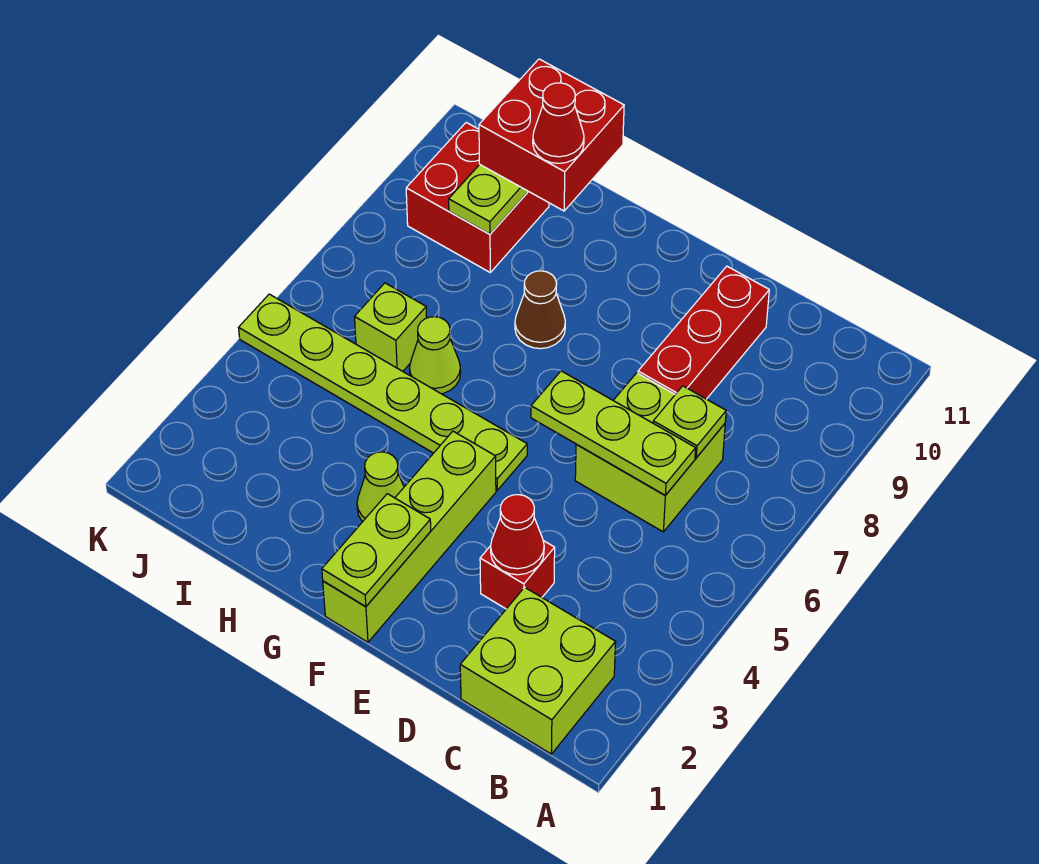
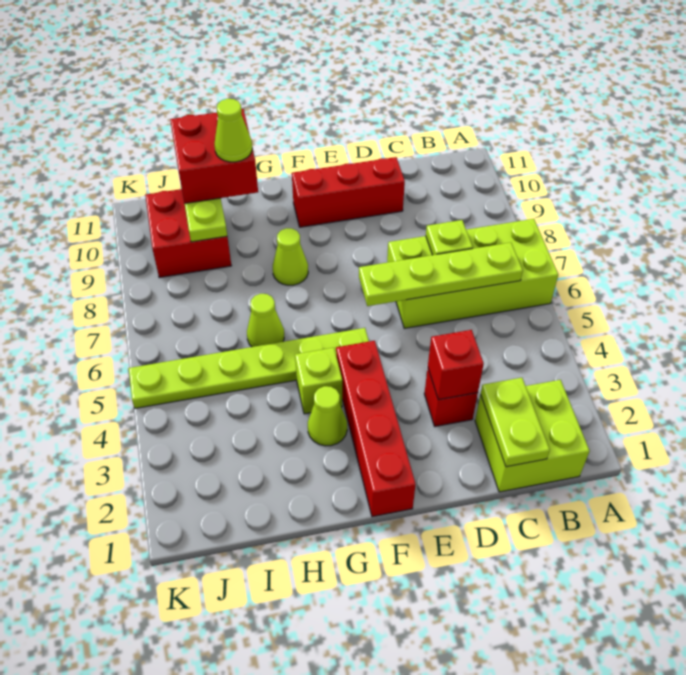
lime brick C6:D7 level 1 -> lime brick A6:D7 level 1
lime plate C6:E6 level 2 -> lime plate B6:E6 level 2
red cone D3 level 2 -> red brick D3 level 2
red brick D8:D10 level 1 -> red brick D10:F10 level 1
lime brick F1:F4 level 1 -> red brick F1:F4 level 1
lime plate F1:F2 level 2 -> lime plate C1:C2 level 2
brown cone G8 level 1 -> lime cone G8 level 1
red cone H10 level 4 -> lime cone H10 level 4
lime brick I6 level 1 -> lime brick G4 level 1

